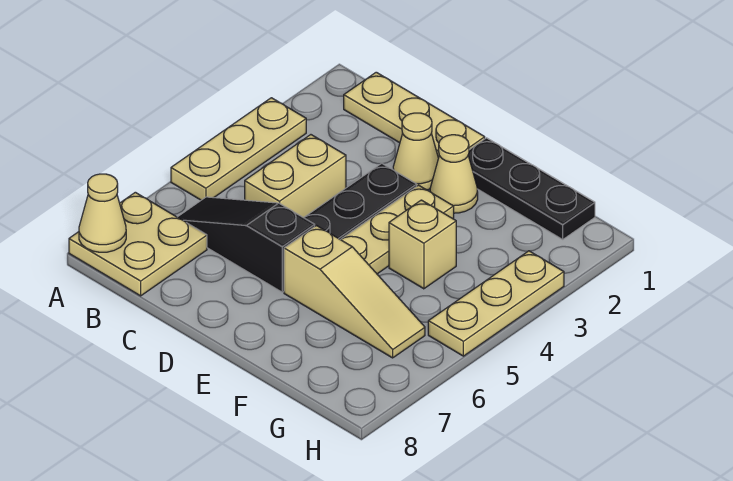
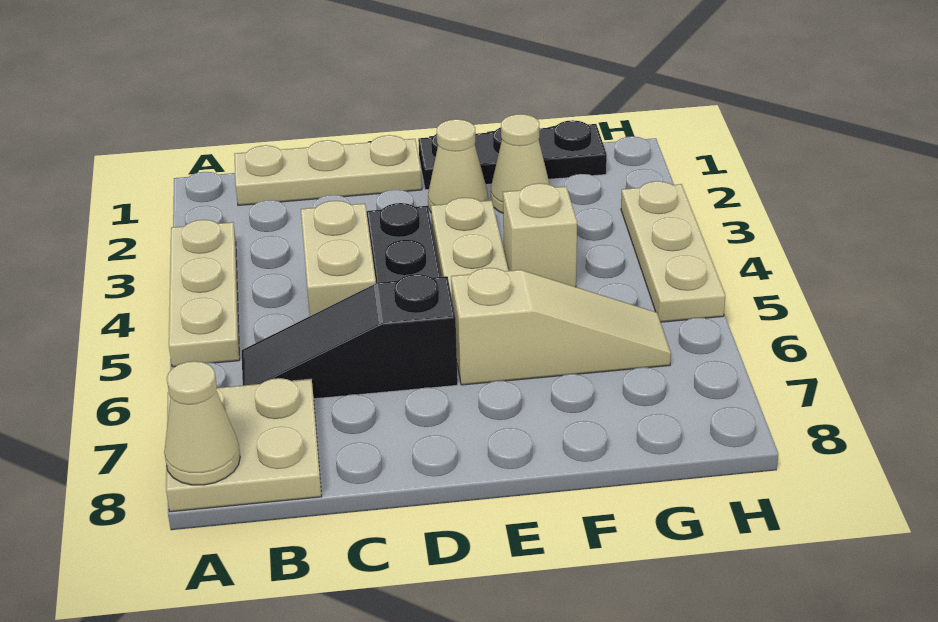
tan cone D2 level 1 -> tan cone F2 level 1

